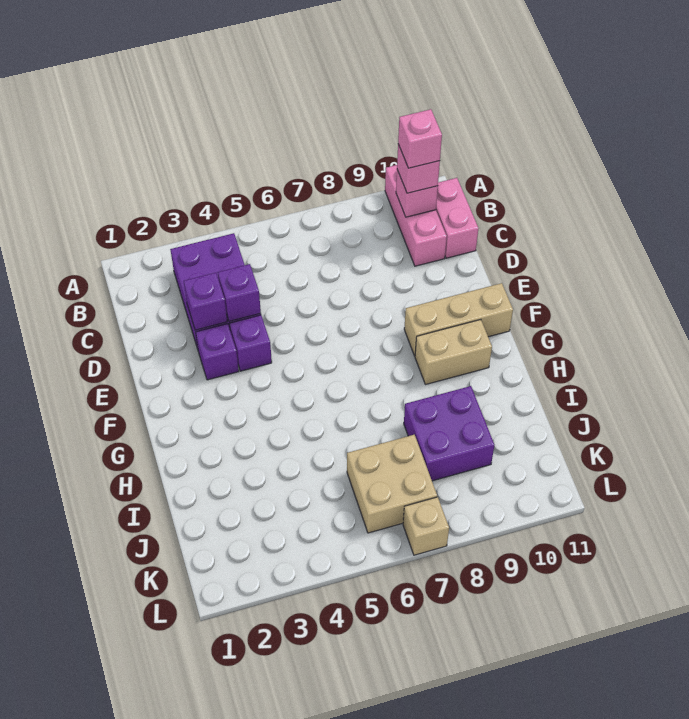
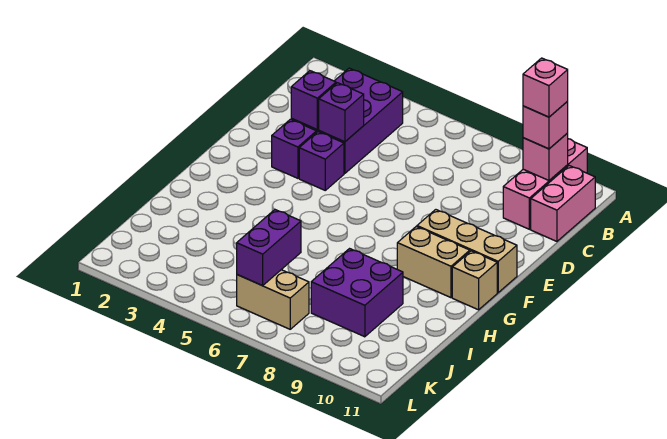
tan brick J6:K7 level 1 -> tan brick K6:K7 level 1
none -> purple brick J6:K6 level 2
tan brick L7 level 1 -> tan brick G11 level 1

